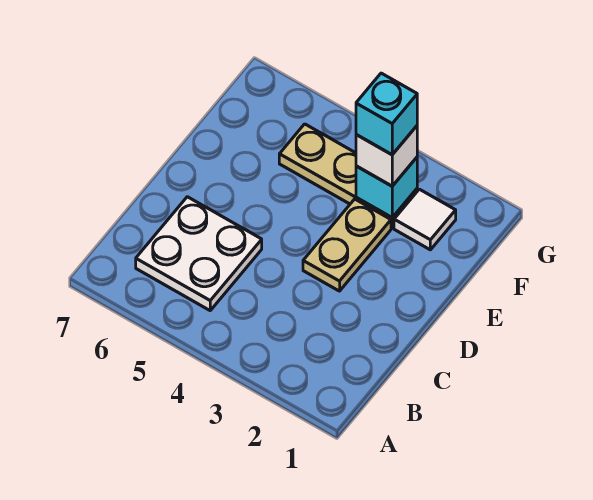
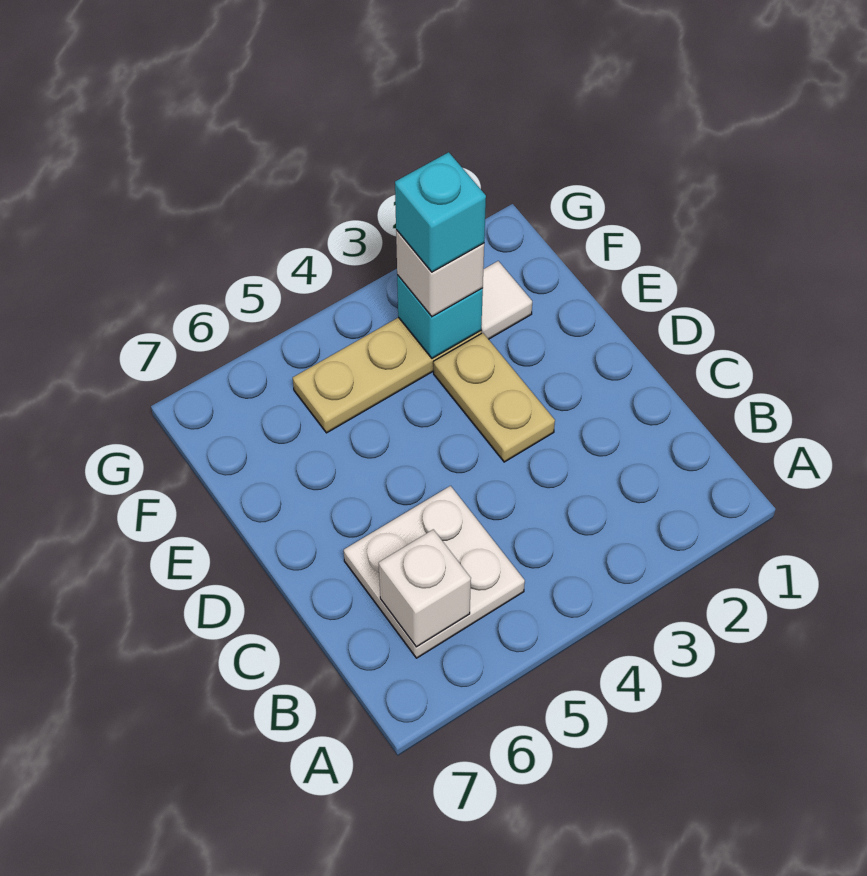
none -> white brick B6 level 2

